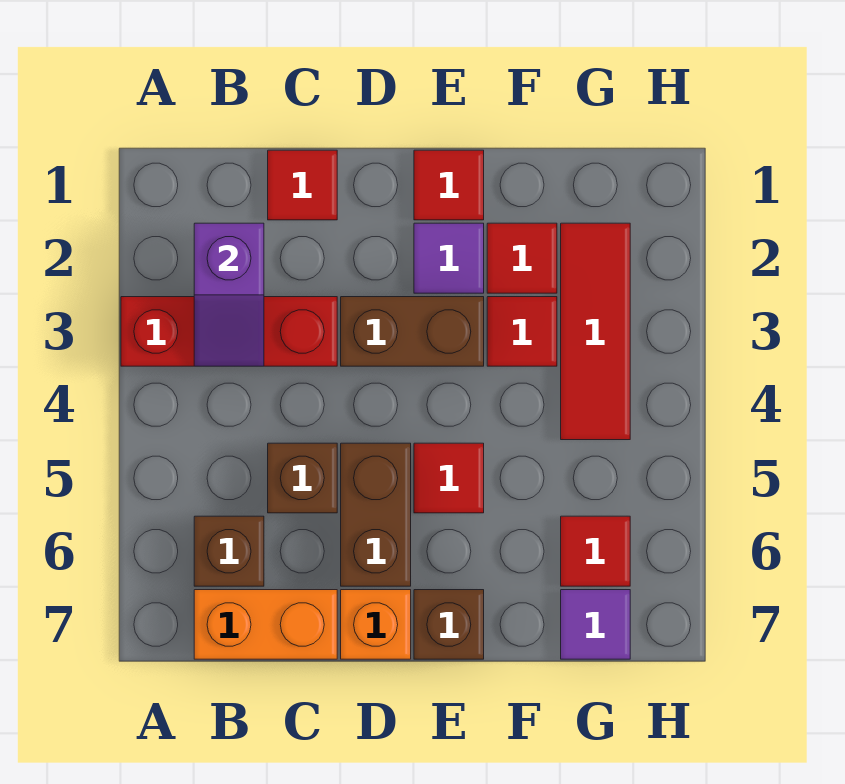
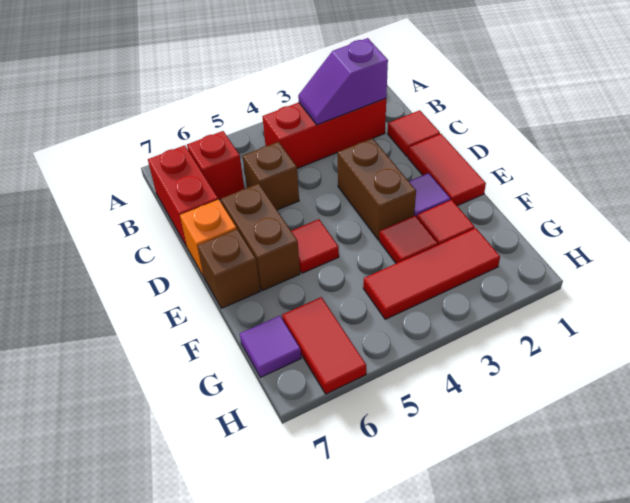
red brick A3:C3 level 1 -> red brick B2:B4 level 1
brown brick B6 level 1 -> red brick B6 level 1
orange brick B7:C7 level 1 -> red brick B7:C7 level 1
brown brick D5:D6 level 1 -> brown brick D6:E6 level 1
red tile E1 level 1 -> red tile D1:E1 level 1
red tile G6 level 1 -> red tile G6:H6 level 1

